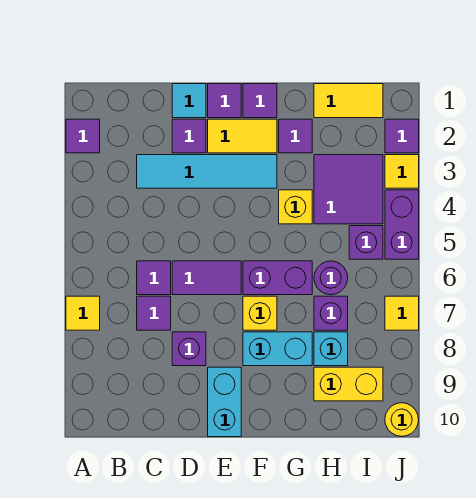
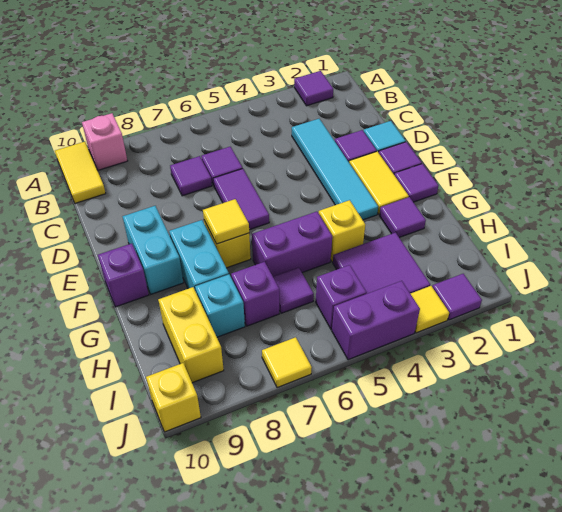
yellow tile A7 level 1 -> yellow tile F7 level 2
none -> pink brick A9 level 1
purple brick D8 level 1 -> purple brick F10 level 1
cyan brick E9:E10 level 1 -> cyan brick E9:F9 level 1
purple brick F6:G6 level 1 -> purple brick G5:G6 level 1
yellow tile H1:I1 level 1 -> yellow tile A10:B10 level 1
purple round brick H6 level 1 -> purple tile H6 level 1
yellow round brick J10 level 1 -> yellow brick J10 level 1

